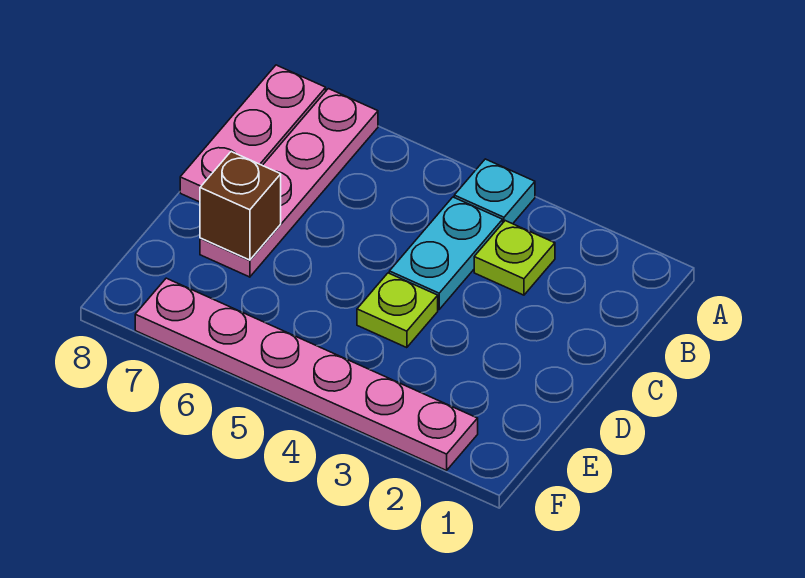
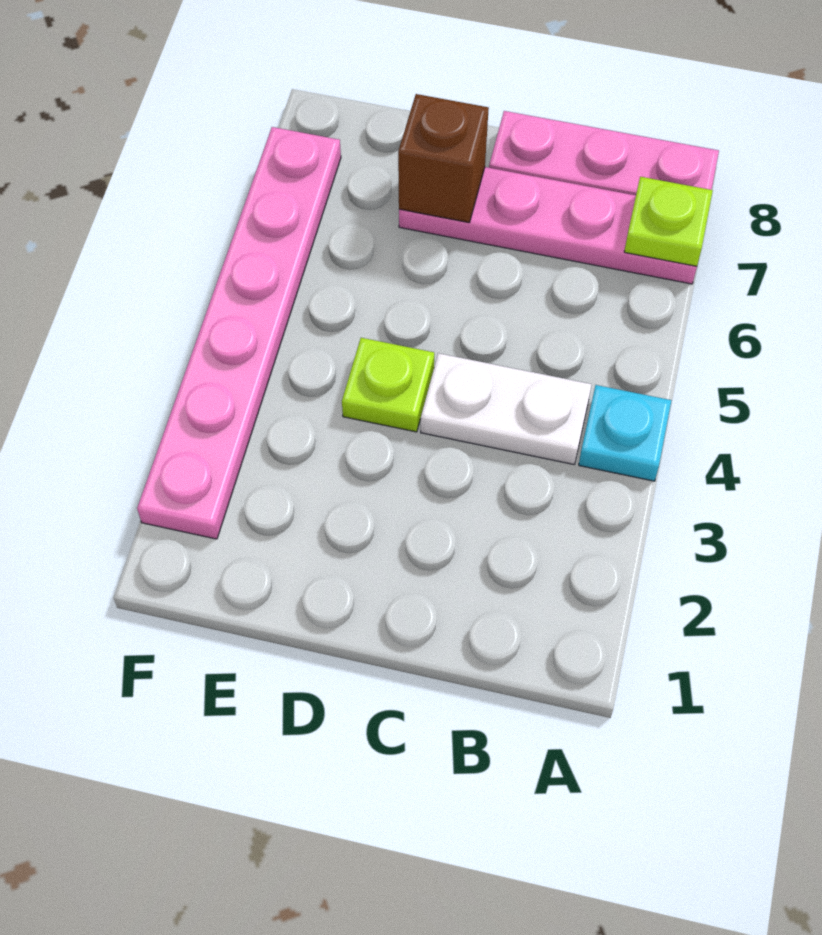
lime plate B3 level 1 -> lime plate A7 level 2
cyan plate B4:C4 level 1 -> white plate B4:C4 level 1

